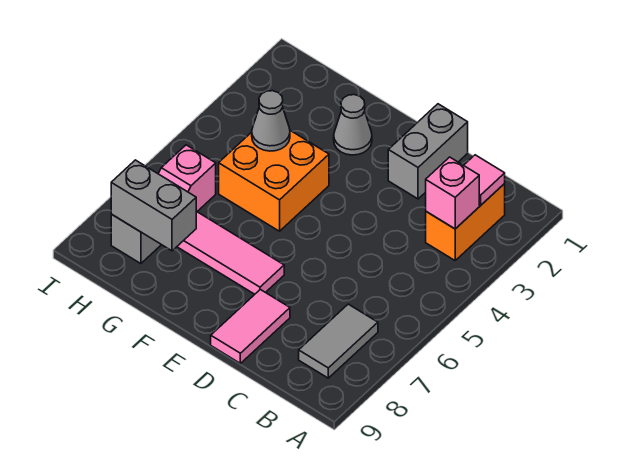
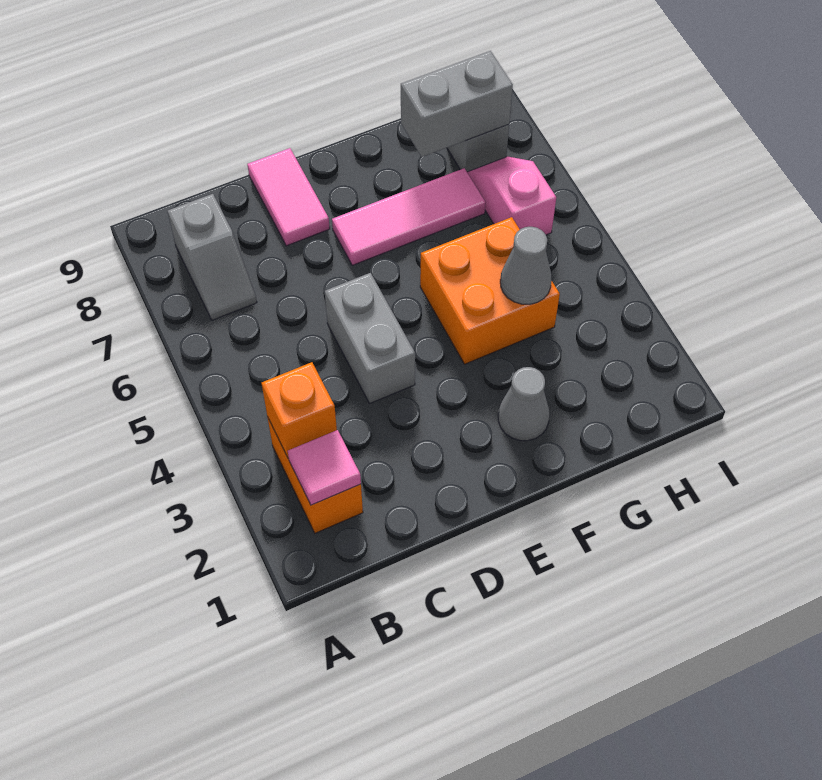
pink brick B3 level 2 -> orange brick B3 level 2
grey tile B7:B8 level 1 -> grey slope B7:B8 level 1 top 8
grey brick D1:D2 level 1 -> grey brick D4:D5 level 1

